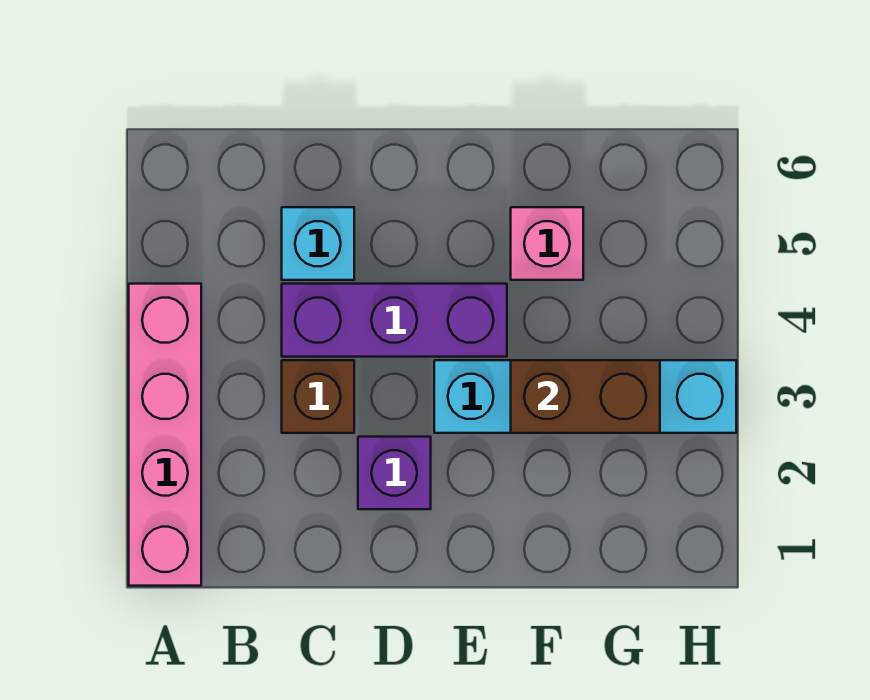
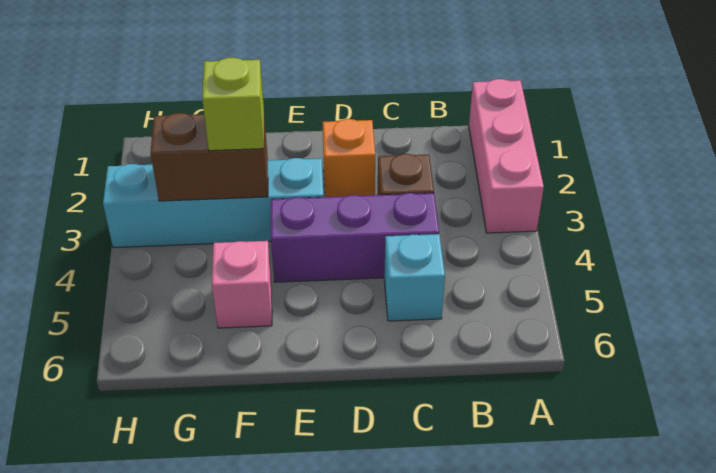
pink brick A1:A4 level 1 -> pink brick A1:A3 level 1
purple brick D2 level 1 -> orange brick D2 level 1
none -> lime brick F3 level 3

